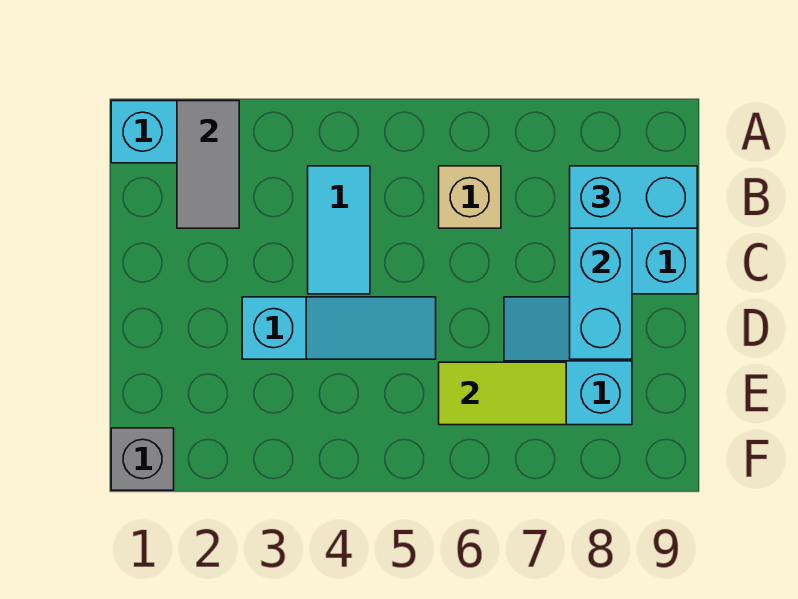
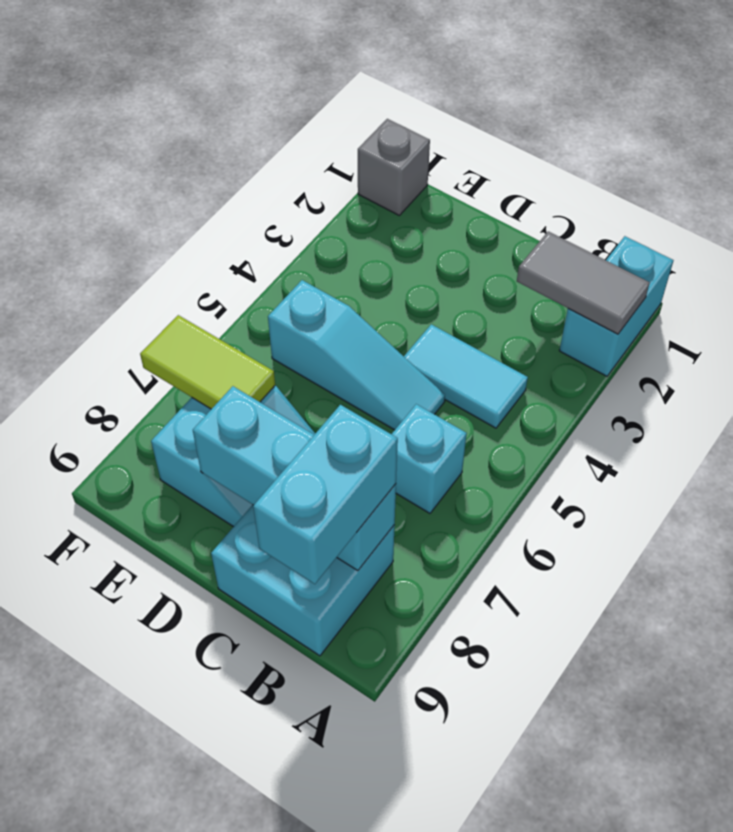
tan brick B6 level 1 -> cyan brick B6 level 1
cyan slope D3:D5 level 1 top 3 -> cyan slope C5:E5 level 1 top E
lime tile E6:E7 level 2 -> lime tile E7:F7 level 2

